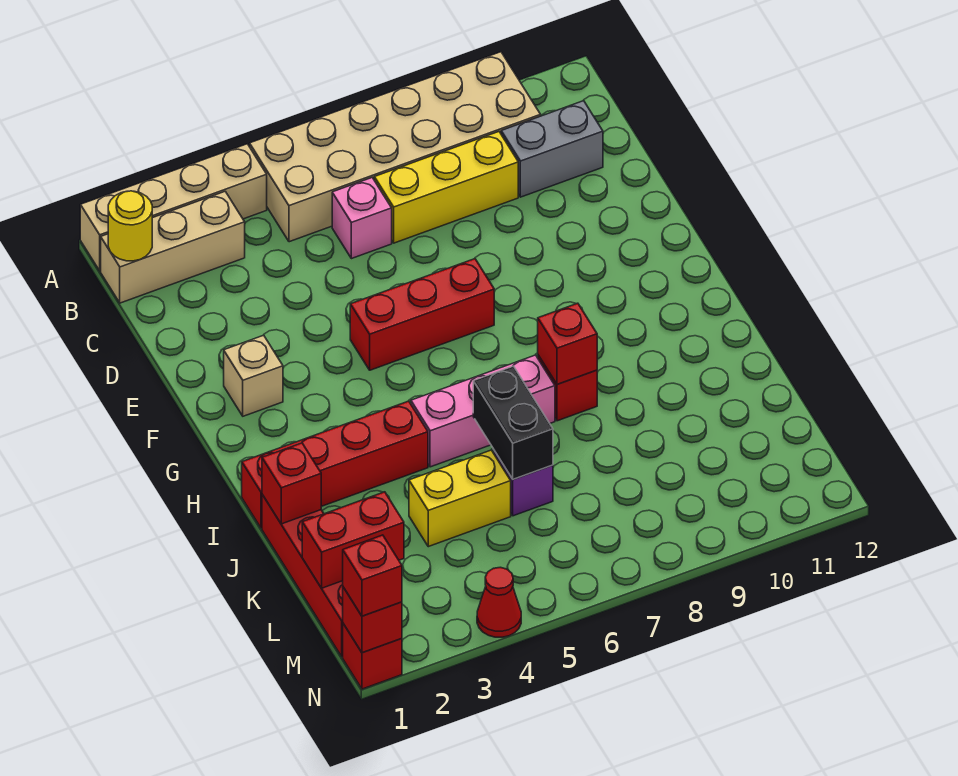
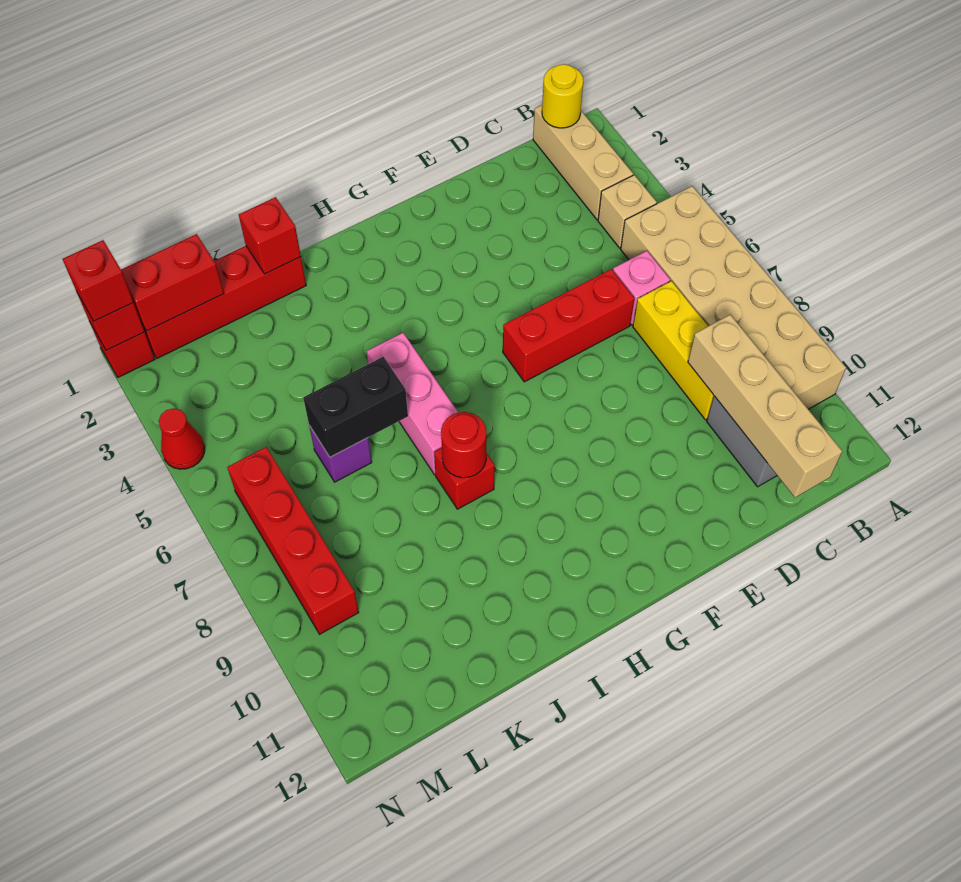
tan brick A1:A4 level 1 -> tan brick C9:C12 level 2
tan brick F2 level 1 -> tan brick B4 level 1
red brick F5:F7 level 1 -> red brick D6:F6 level 1
red brick I1:I4 level 1 -> red brick M6:M9 level 1
red brick I8 level 2 -> red round brick I8 level 2
yellow brick K4:K5 level 1 -> none
red brick L1:L2 level 2 -> red brick L1:M1 level 2

